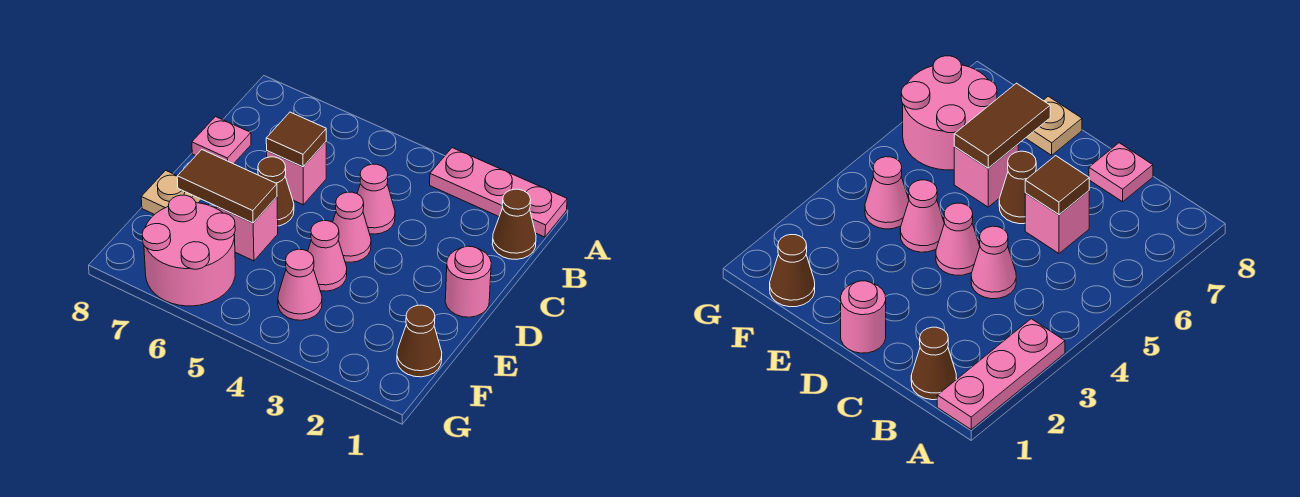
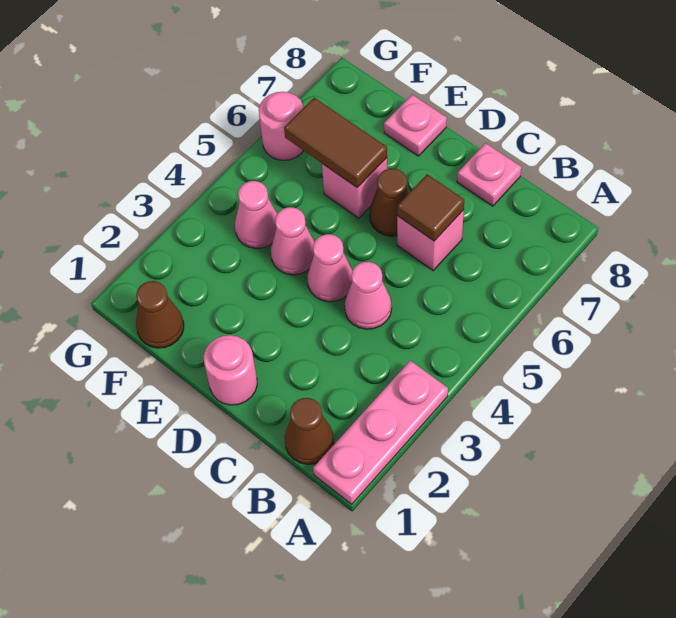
brown tile E6:E7 level 2 -> brown tile E6:F6 level 2
tan plate E8 level 1 -> pink plate E8 level 1
pink round brick F6:G7 level 1 -> pink round brick G6 level 1

